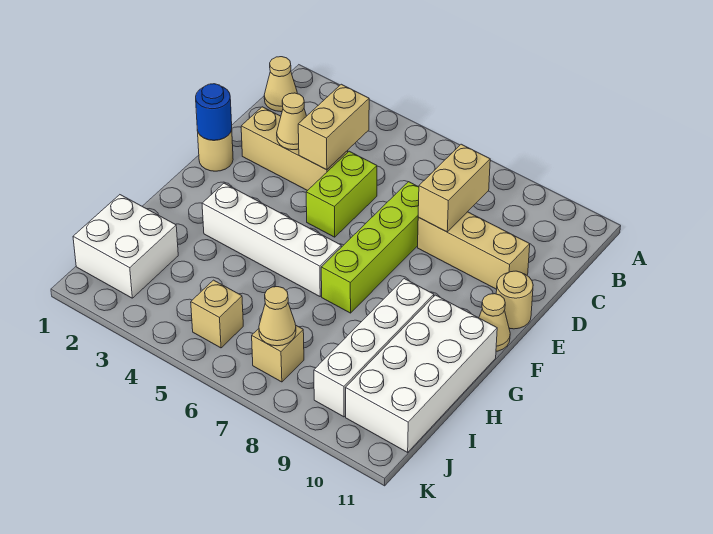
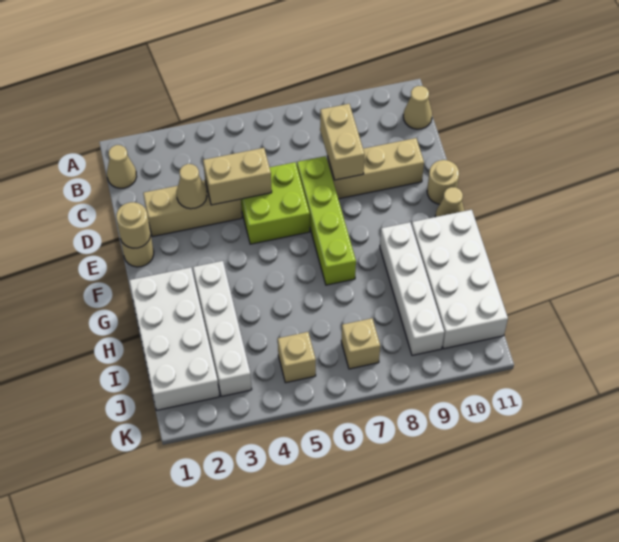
tan brick C4:D4 level 2 -> tan brick D4:D5 level 2
lime brick D5:E5 level 1 -> lime brick D5:E6 level 1
blue round brick E1 level 2 -> tan round brick E1 level 2
white brick G3:G6 level 1 -> white brick G3:J3 level 1
white brick I1:J2 level 1 -> white brick G1:J2 level 1
tan cone J7 level 2 -> tan cone B11 level 1

